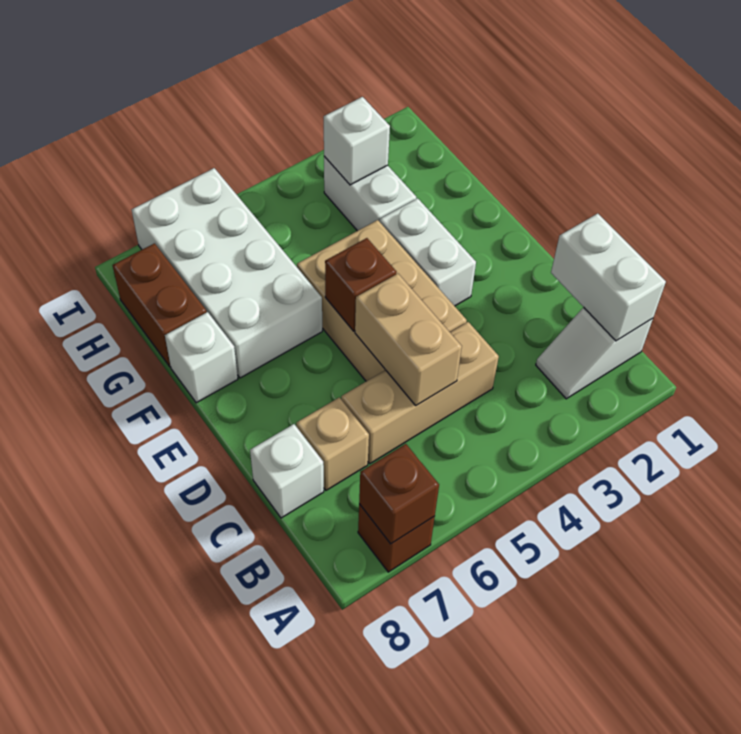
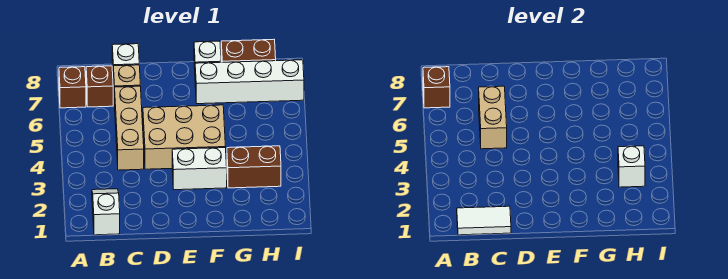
white brick B1:C1 level 2 -> white tile B1:C1 level 2
tan brick C5:D5 level 2 -> tan brick C5:C6 level 2
brown brick E5 level 2 -> brown brick B7 level 1
white brick F6:I7 level 1 -> white brick F7:I7 level 1
white brick G3:H3 level 1 -> brown brick G3:H3 level 1

